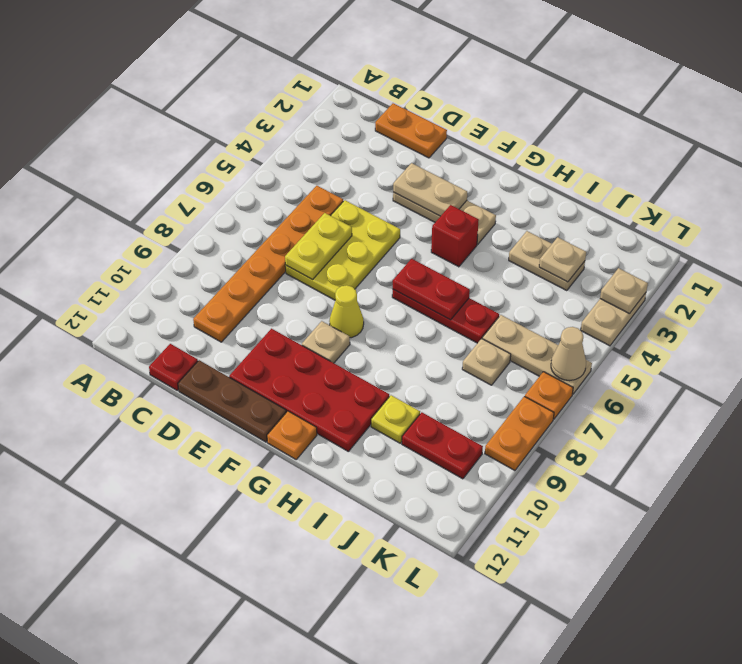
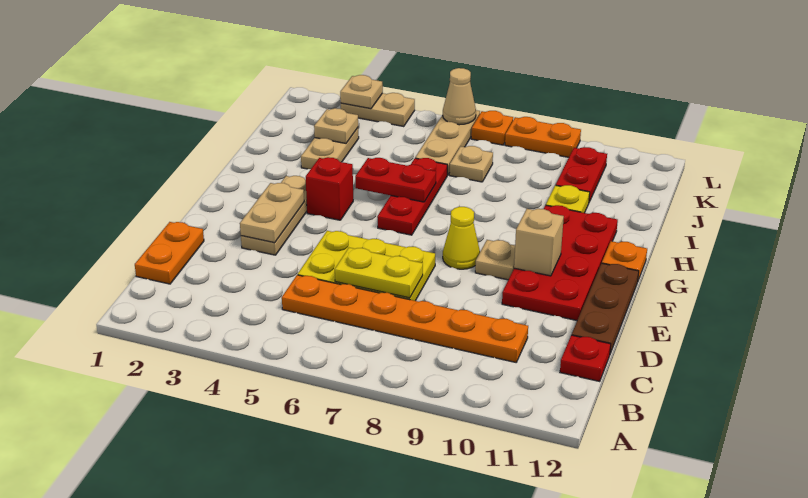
none -> tan brick F10 level 2
red plate G6:H6 level 2 -> red plate H5:H6 level 2

